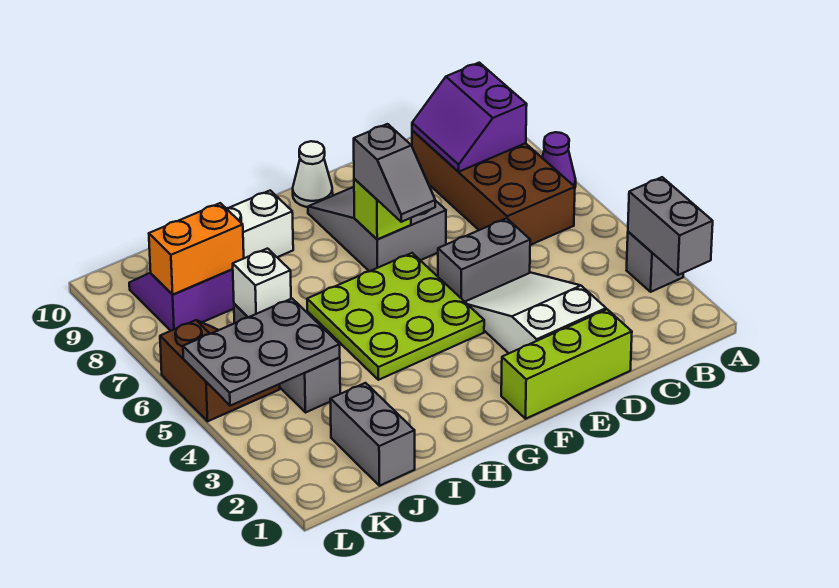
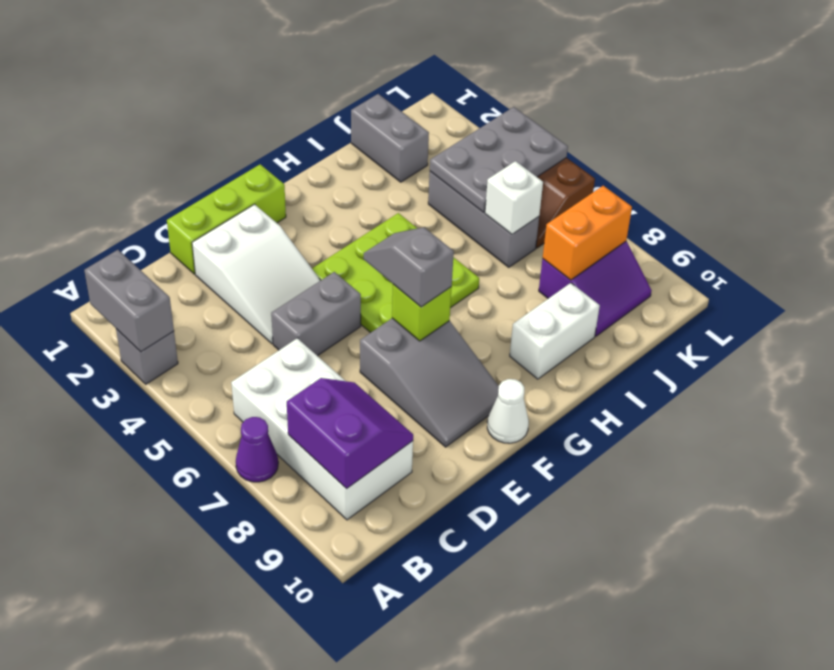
brown brick B6:C9 level 1 -> white brick B6:C9 level 1

